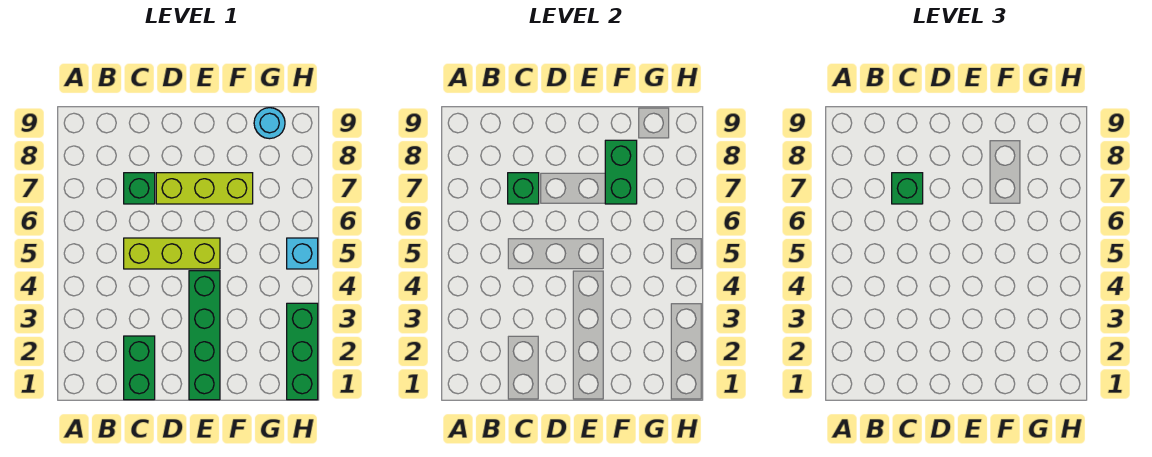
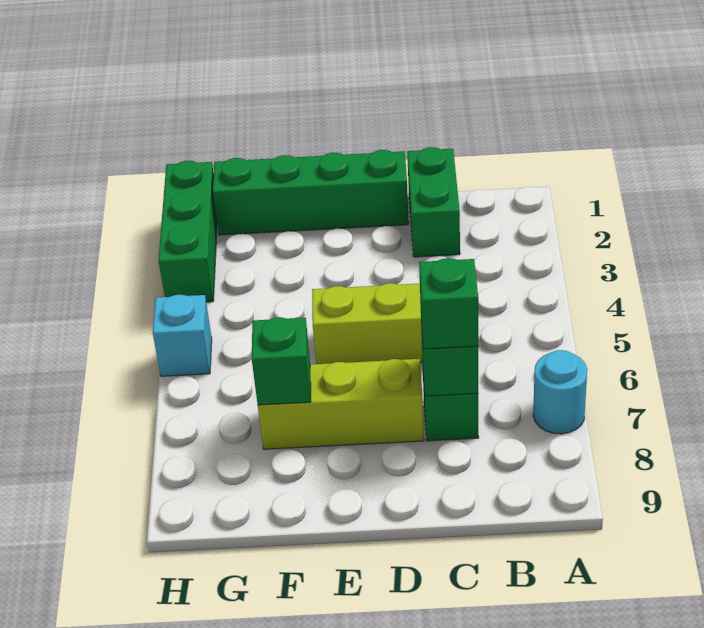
green brick E1:E4 level 1 -> green brick D1:G1 level 1
green brick F7:F8 level 2 -> green brick F7 level 2
cyan round brick G9 level 1 -> cyan round brick A7 level 1

